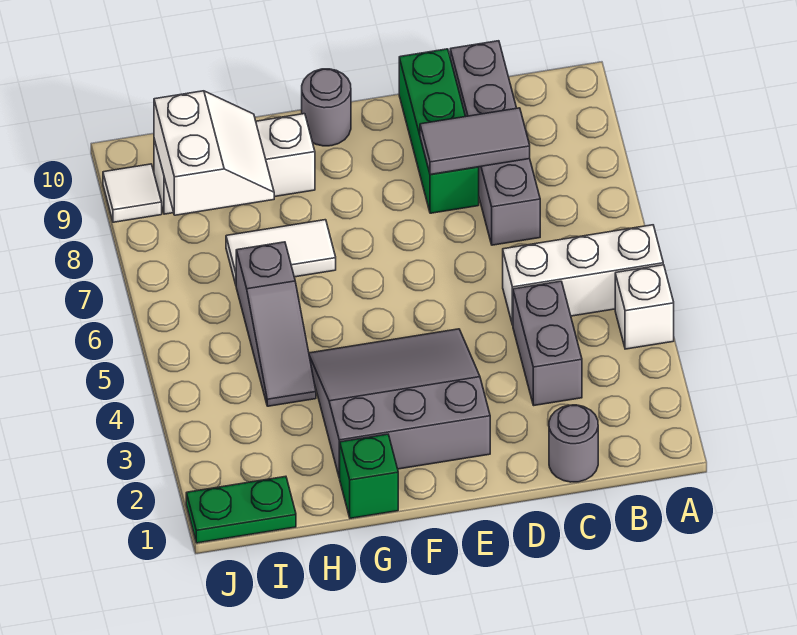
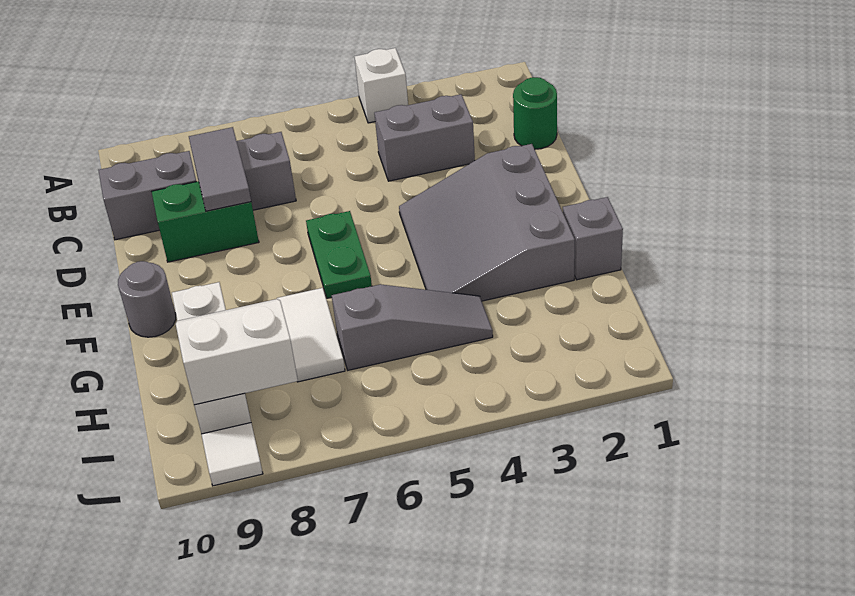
white brick A5:C5 level 1 -> none
grey round brick C1 level 1 -> green round brick C1 level 1
green brick D8:D10 level 1 -> green brick D8:D9 level 1
green brick G1 level 1 -> grey brick G1 level 1
green plate I1:J1 level 1 -> green plate E6:F6 level 1

